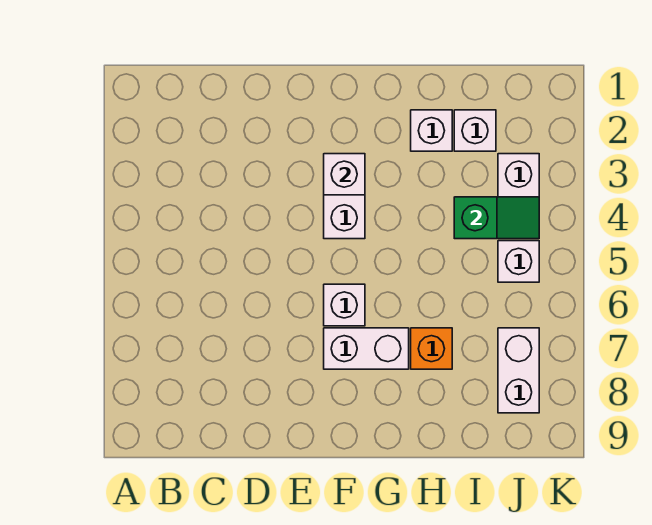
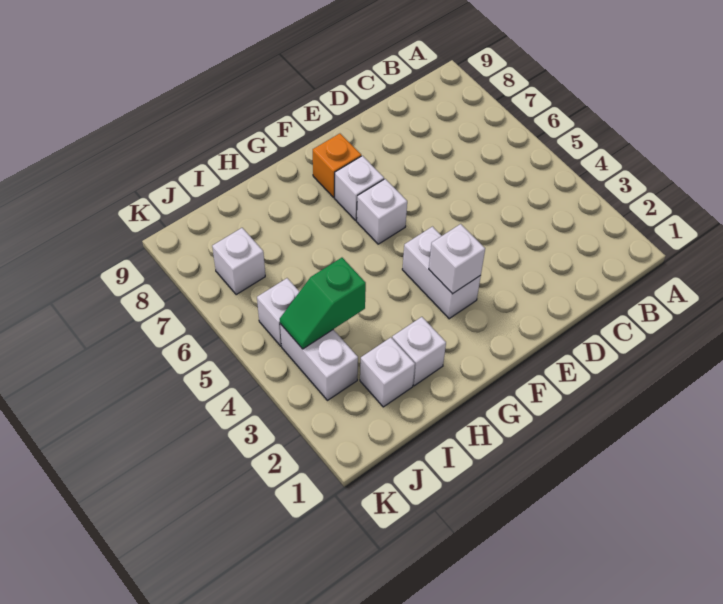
white brick F7:G7 level 1 -> white brick F7 level 1
orange brick H7 level 1 -> orange brick F8 level 1
white brick J7:J8 level 1 -> white brick J7 level 1

